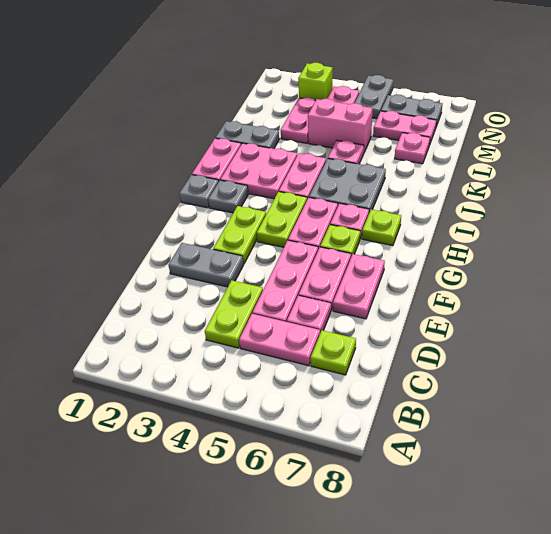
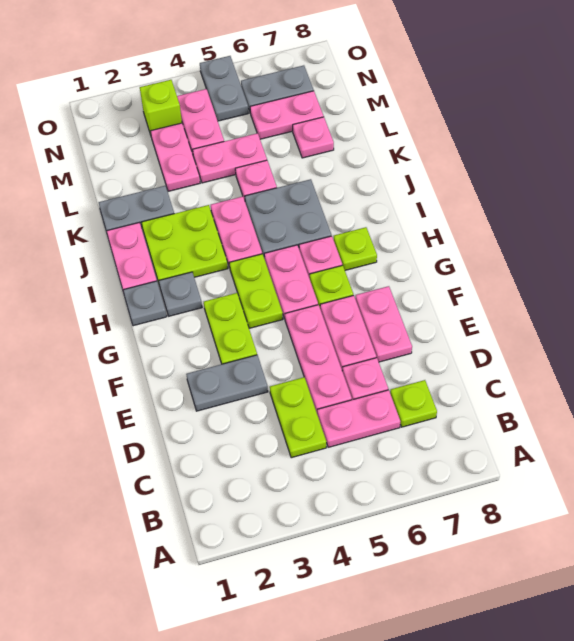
pink plate I2:J3 level 1 -> lime plate I2:J3 level 1
pink brick L4:L5 level 1 -> pink plate L4:L5 level 1

